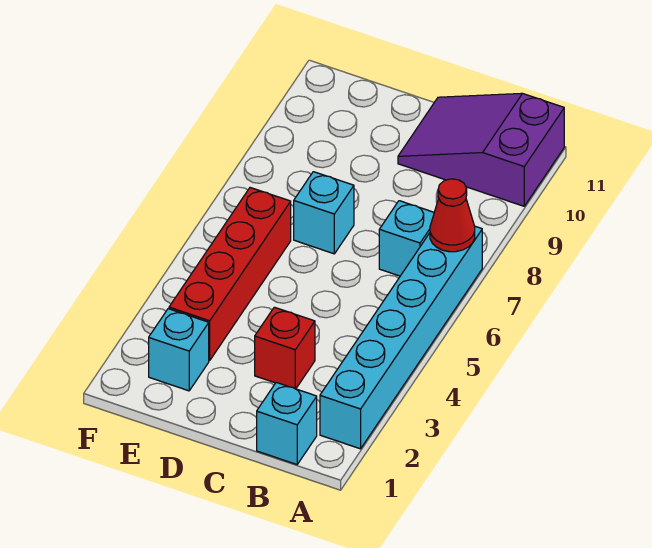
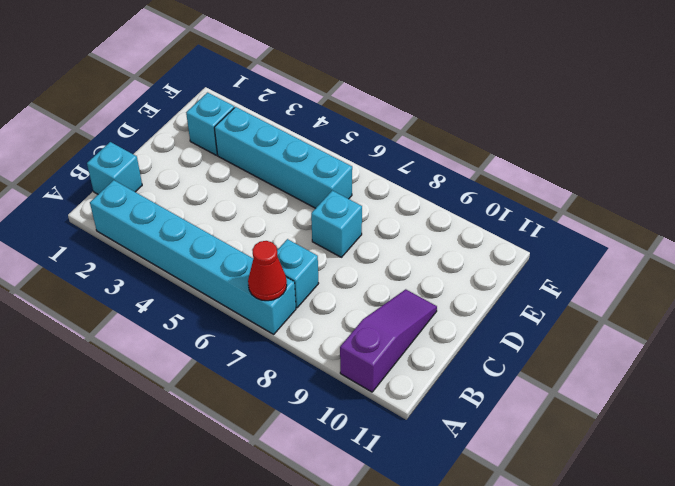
purple slope A10:C11 level 1 top A -> purple slope A10:C10 level 1 top A
red brick C3 level 1 -> none
red brick E3:E6 level 1 -> cyan brick E3:E6 level 1

